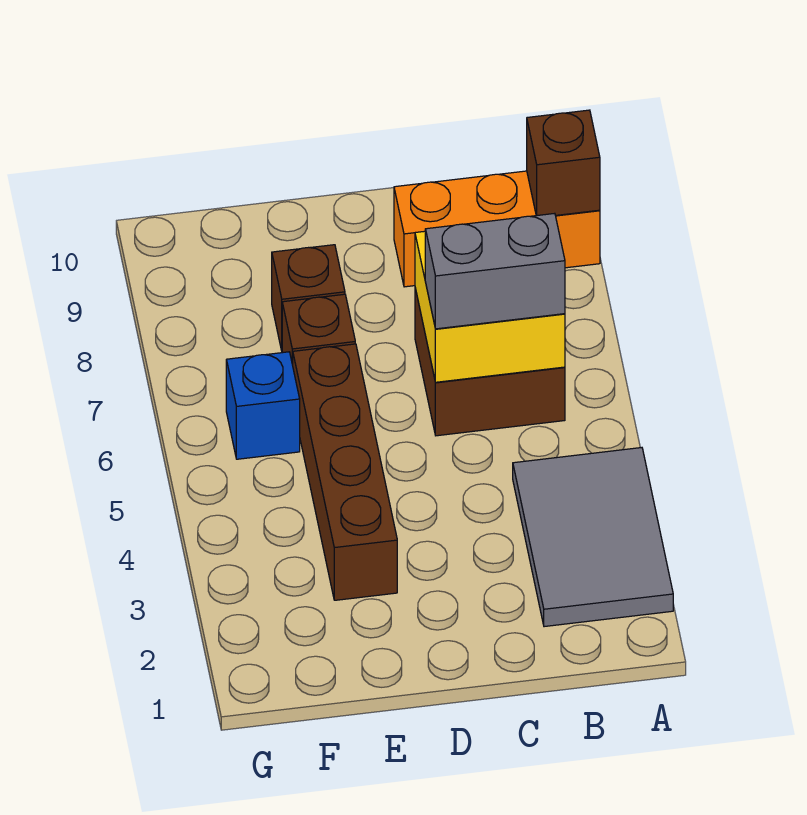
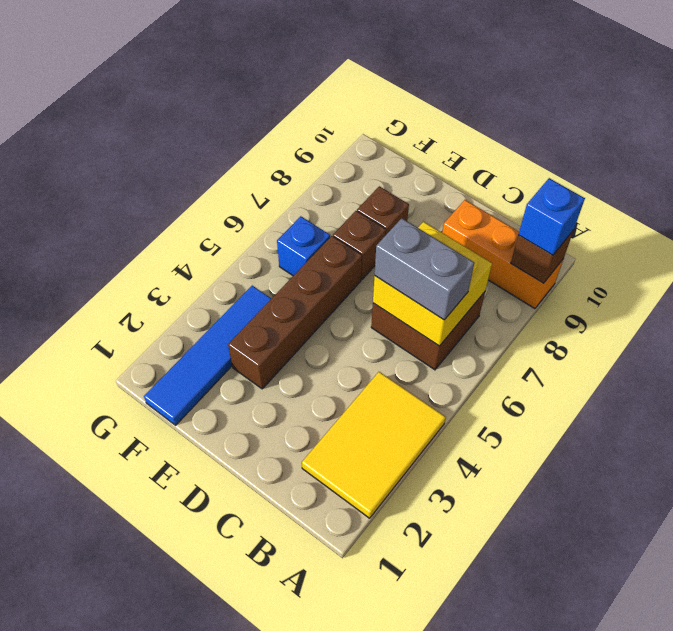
grey tile A2:B4 level 1 -> yellow tile A2:B4 level 1
none -> blue brick A9 level 3
none -> blue tile F1:F4 level 1

